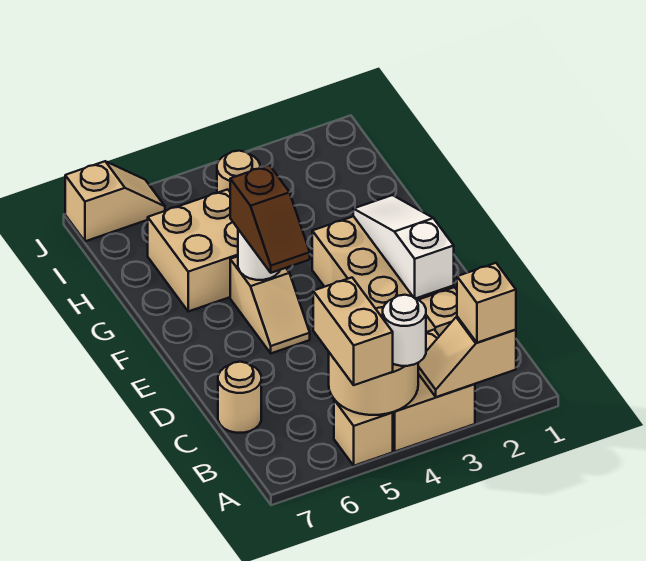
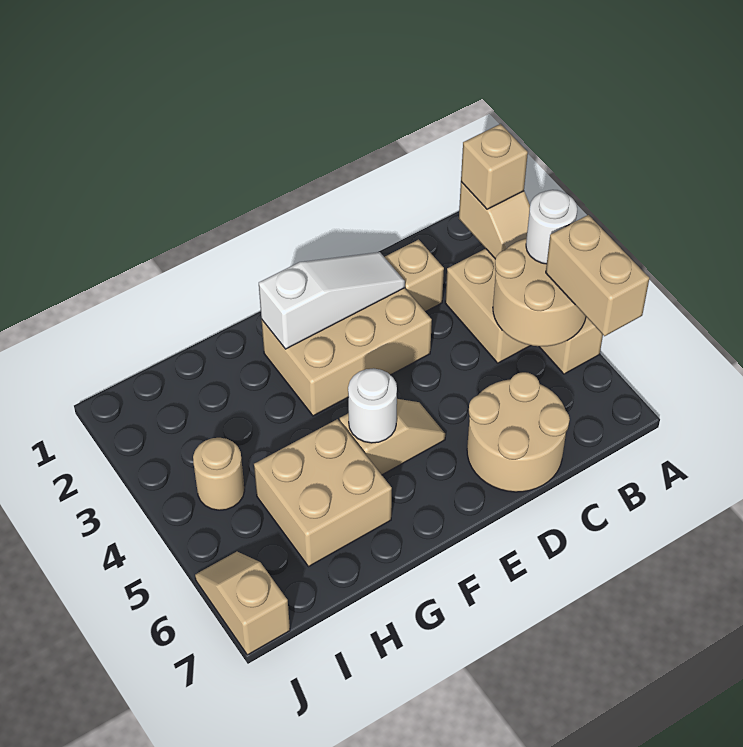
tan brick A5:B5 level 3 -> tan brick A5:A6 level 3
tan round brick C7 level 1 -> tan round brick C6:D7 level 1
white slope D2:F2 level 2 top D -> white slope D2:F2 level 2 top F
brown slope E5:F5 level 3 top F -> none

